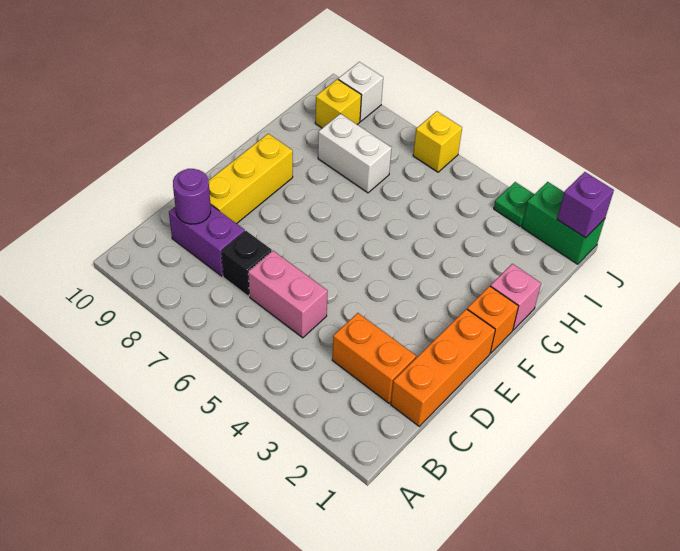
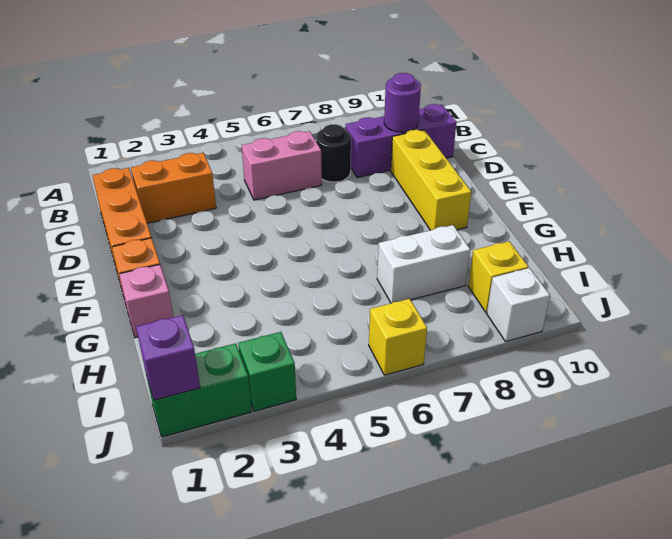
black brick C7 level 1 -> black round brick C7 level 1
purple brick C8:C9 level 1 -> purple brick C8:C10 level 1
green plate J3 level 1 -> green brick J3 level 1

